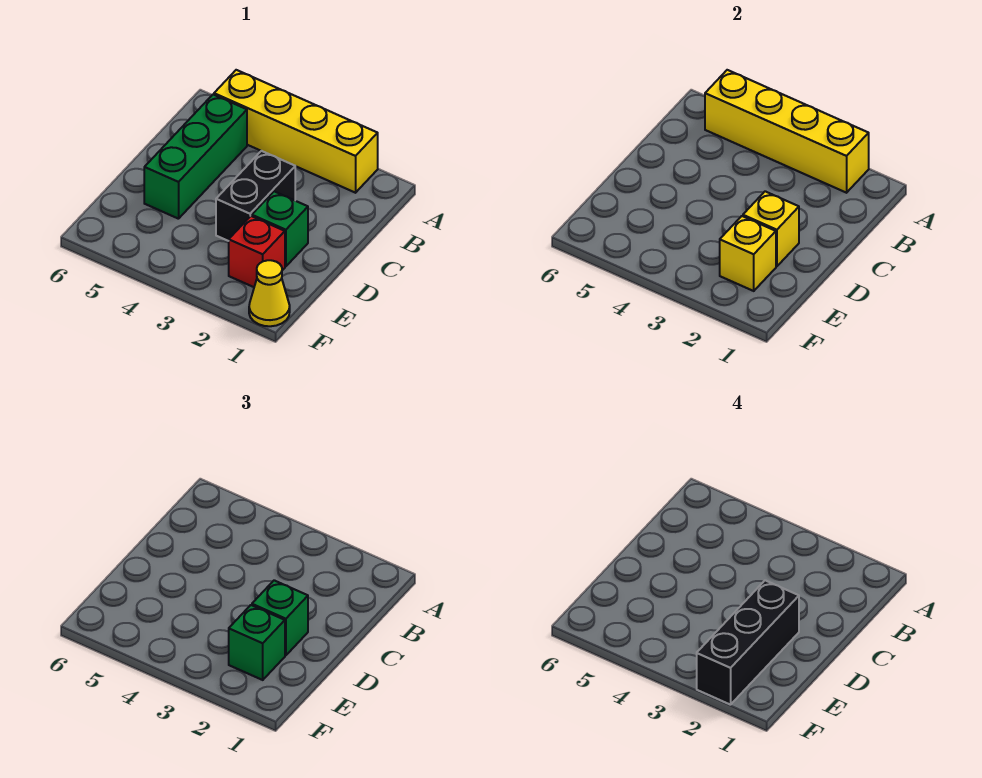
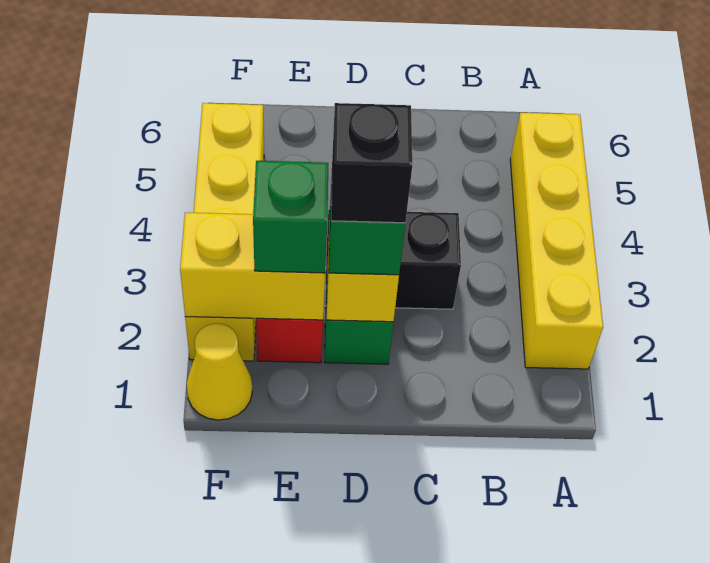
yellow brick A2:A5 level 2 -> yellow brick F2:F5 level 1
green brick B5:D5 level 1 -> none
black brick D2:F2 level 4 -> black brick D2 level 4
yellow brick E2 level 2 -> yellow brick E2:F2 level 2

